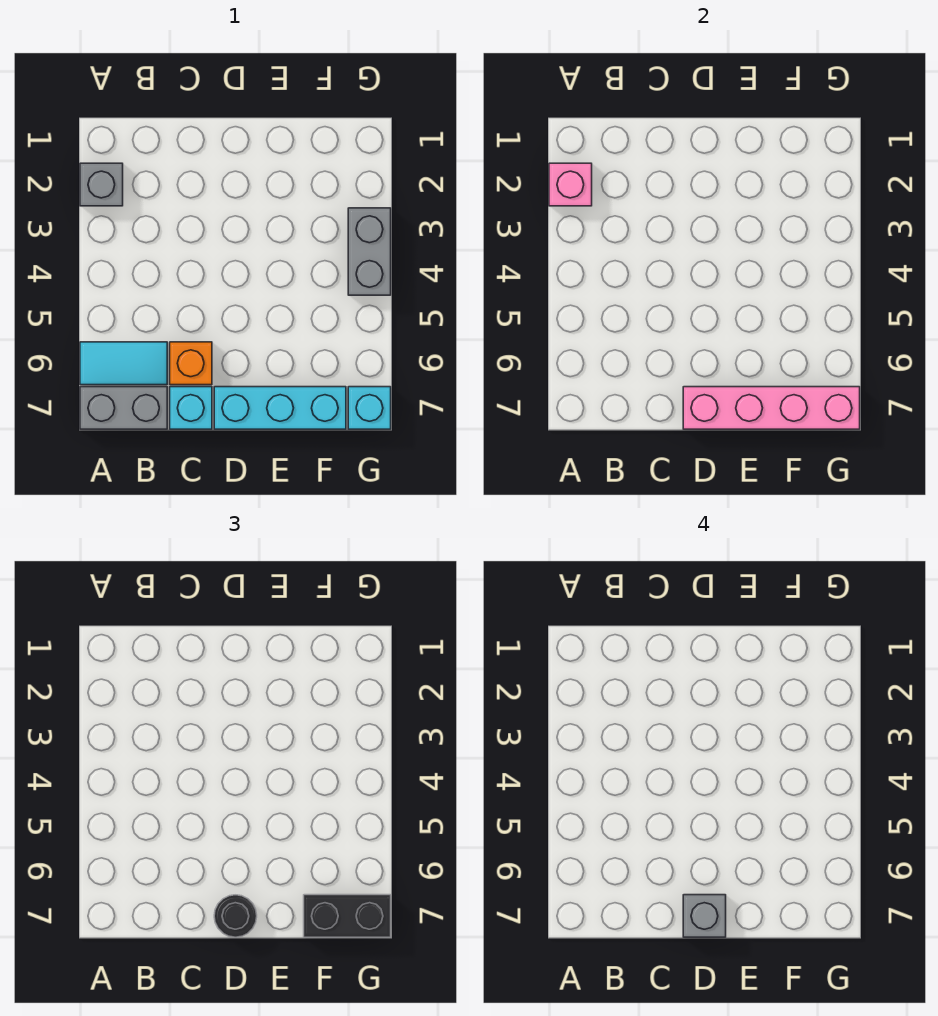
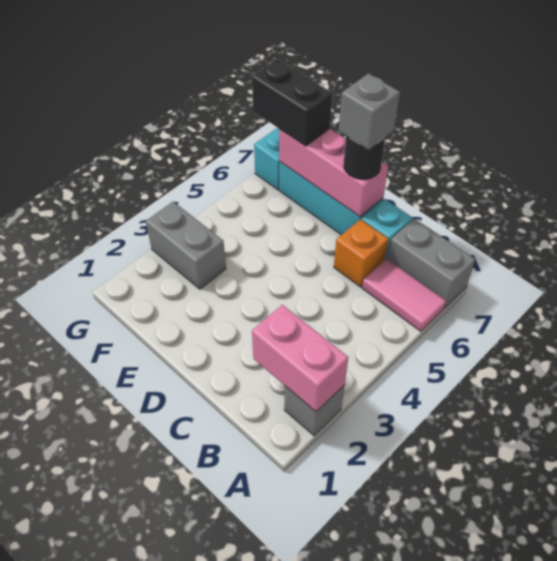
pink brick A2 level 2 -> pink brick A2:B2 level 2
cyan tile A6:B6 level 1 -> pink tile A6:B6 level 1
pink brick D7:G7 level 2 -> pink brick D7:F7 level 2
grey brick G3:G4 level 1 -> grey brick F3:G3 level 1

